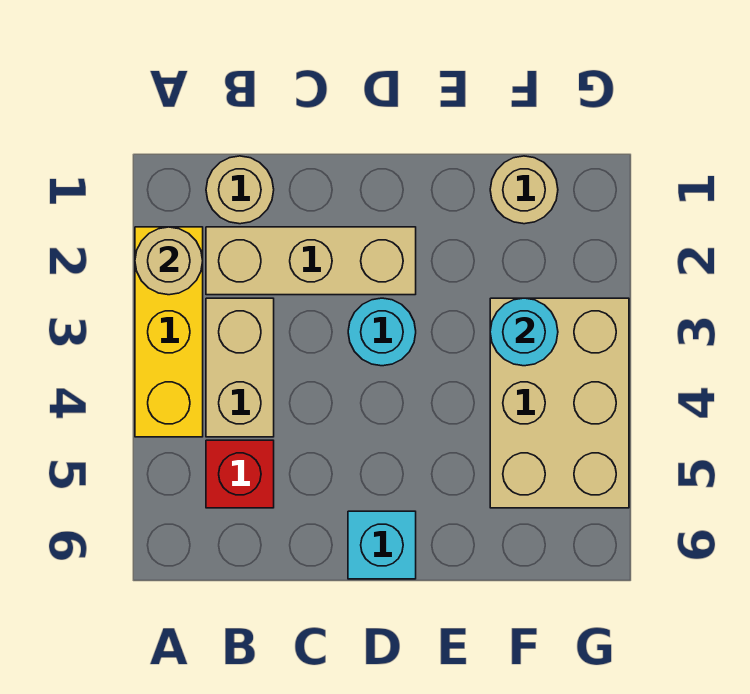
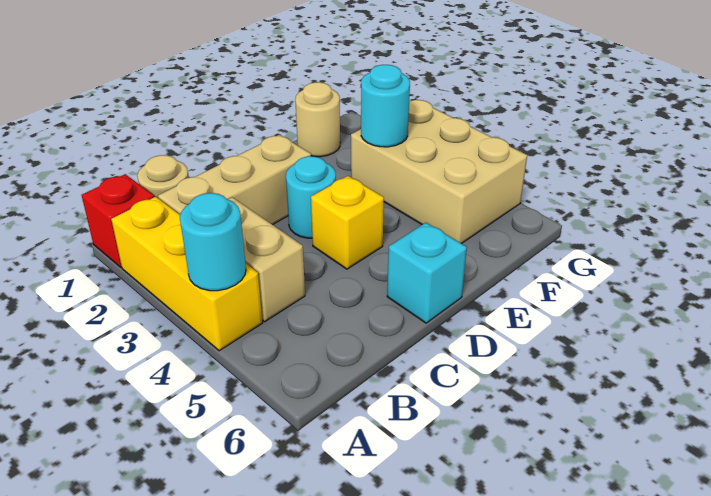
tan round brick A2 level 2 -> none
none -> cyan round brick A4 level 2
red brick B5 level 1 -> red brick A1 level 1
none -> yellow brick D4 level 1

